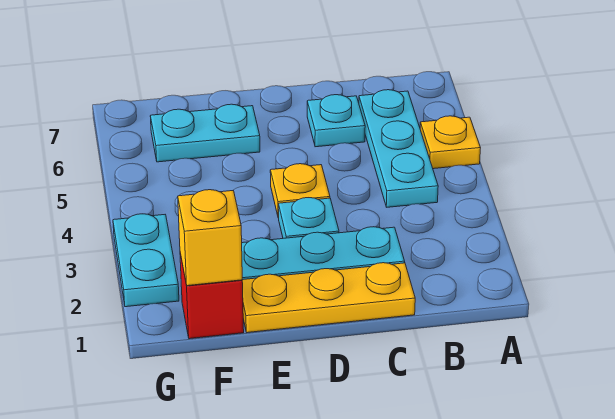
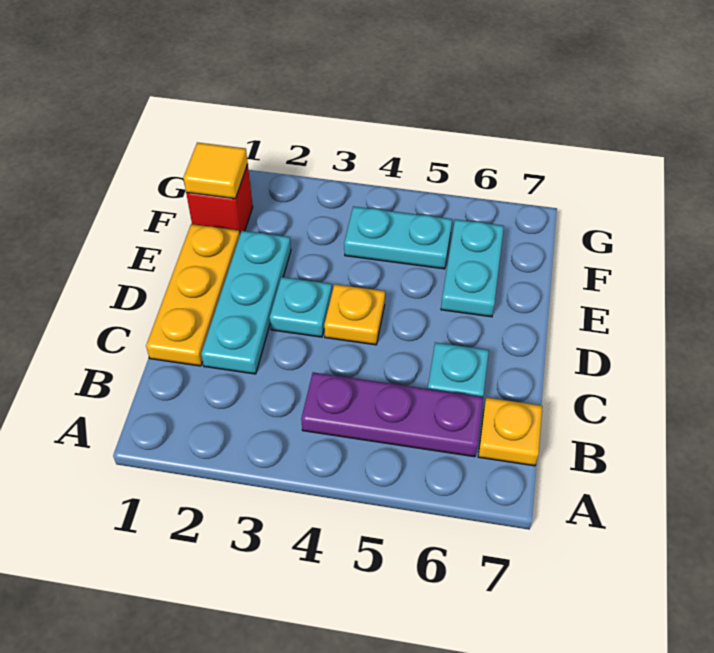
yellow plate A5 level 1 -> yellow plate B7 level 1
cyan plate B4:B6 level 1 -> purple plate B4:B6 level 1
yellow brick F1 level 2 -> yellow tile F1 level 2
cyan plate G2:G3 level 1 -> cyan plate F4:F5 level 1

